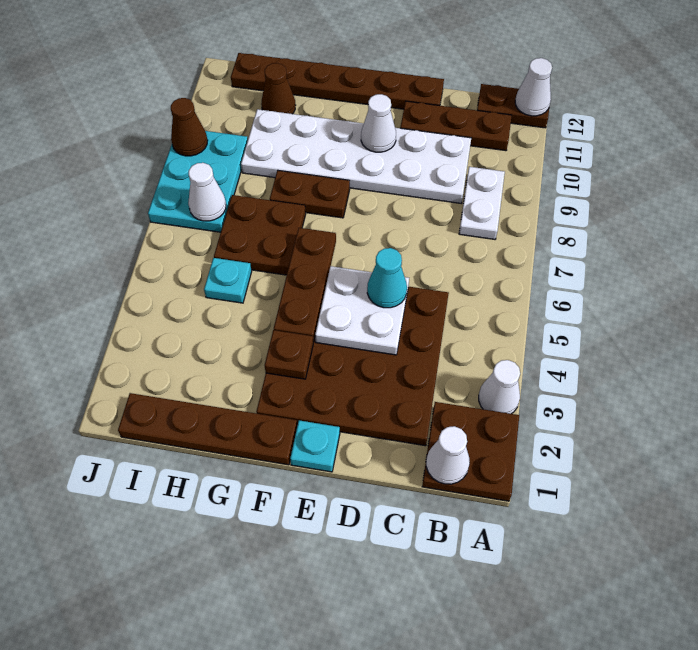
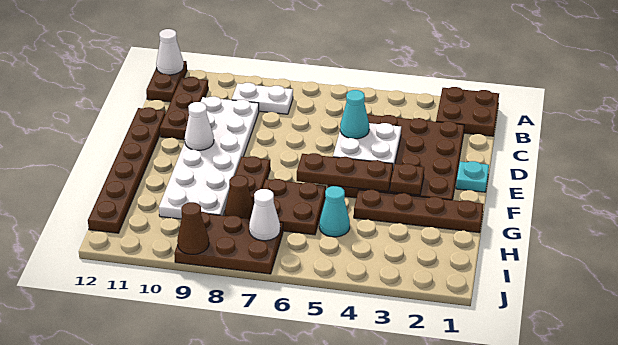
white cone A3 level 1 -> none
white cone B1 level 2 -> none
brown plate F1:I1 level 1 -> brown plate G1:G4 level 1
cyan plate H5 level 1 -> cyan cone H5 level 1
brown cone H11 level 1 -> brown cone H8 level 1
cyan plate I7:J9 level 1 -> brown plate I7:J9 level 1

